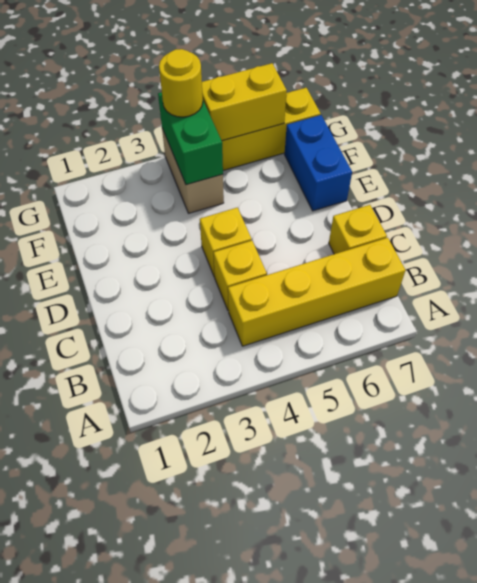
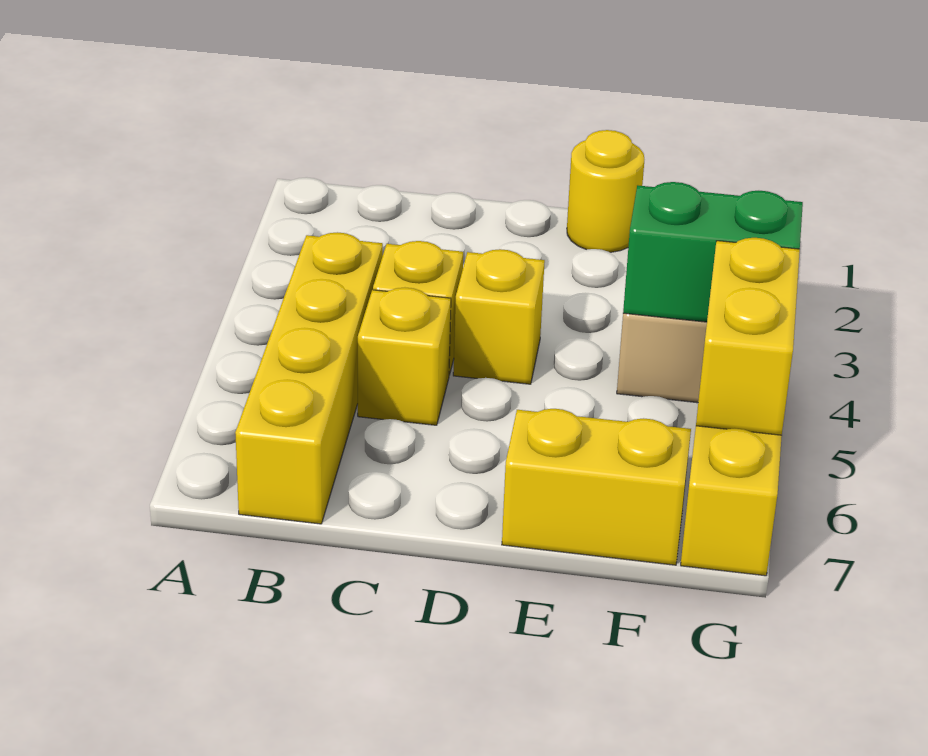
yellow brick C7 level 1 -> yellow brick C5 level 1
blue brick E7:F7 level 1 -> yellow brick E7:F7 level 1
yellow round brick G4 level 3 -> yellow round brick E1 level 1

